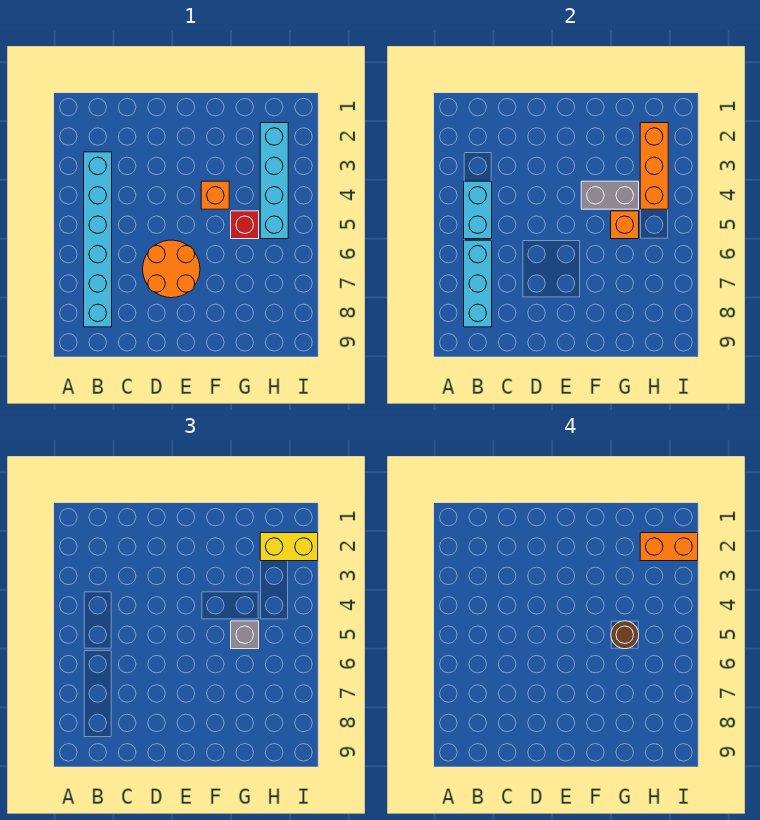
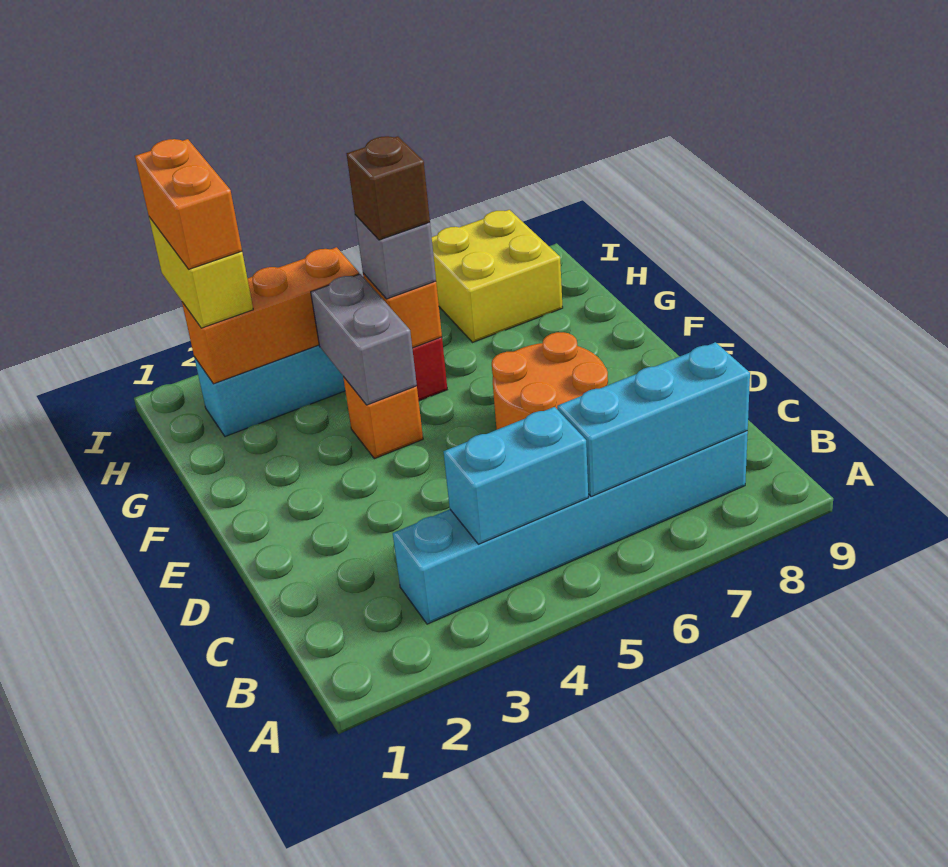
brown round brick G5 level 4 -> brown brick G5 level 4
none -> yellow brick H7:I8 level 1

